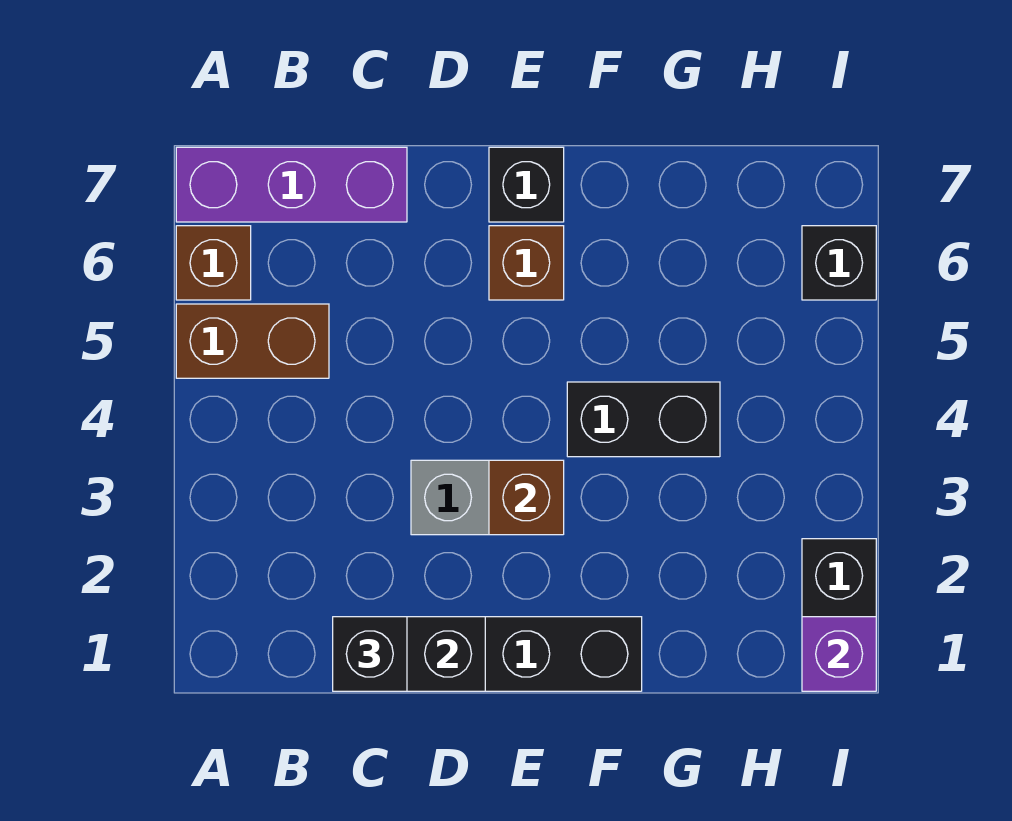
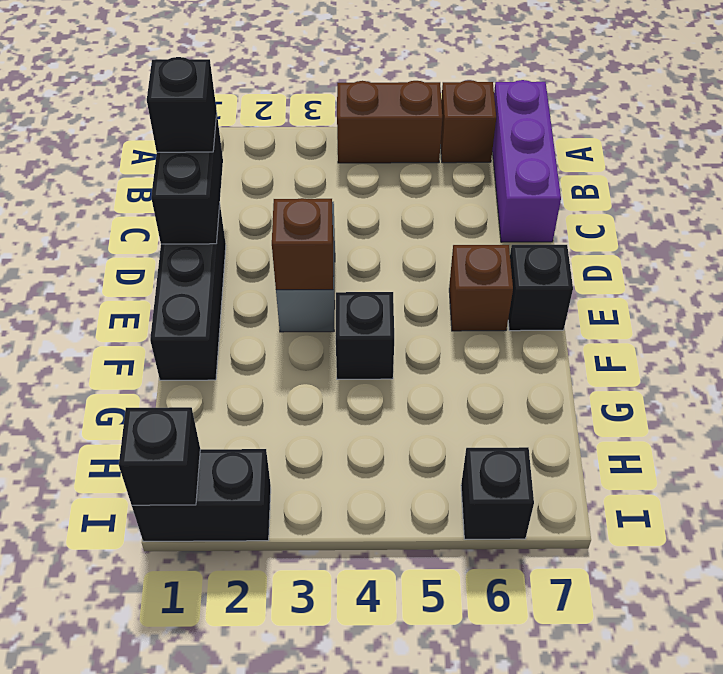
brown brick A5:B5 level 1 -> brown brick A4:A5 level 1
black brick F4:G4 level 1 -> black brick F4 level 1
purple brick I1 level 2 -> black brick I1 level 2

